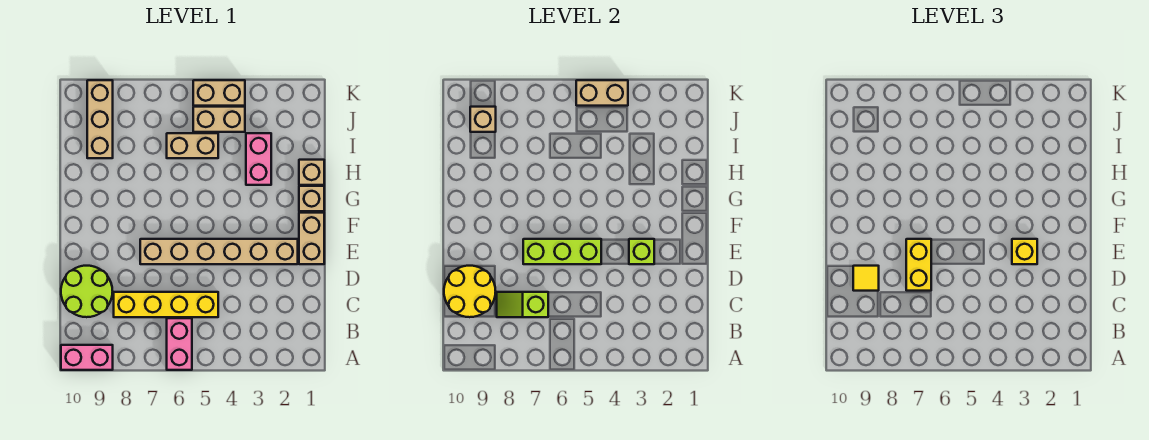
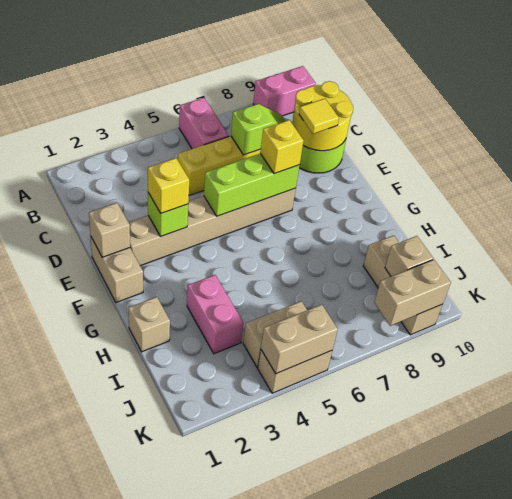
yellow brick D7:E7 level 3 -> yellow brick E7 level 3
tan brick G1 level 1 -> tan brick E1 level 2
tan brick I5:I6 level 1 -> tan brick K8:K9 level 2

